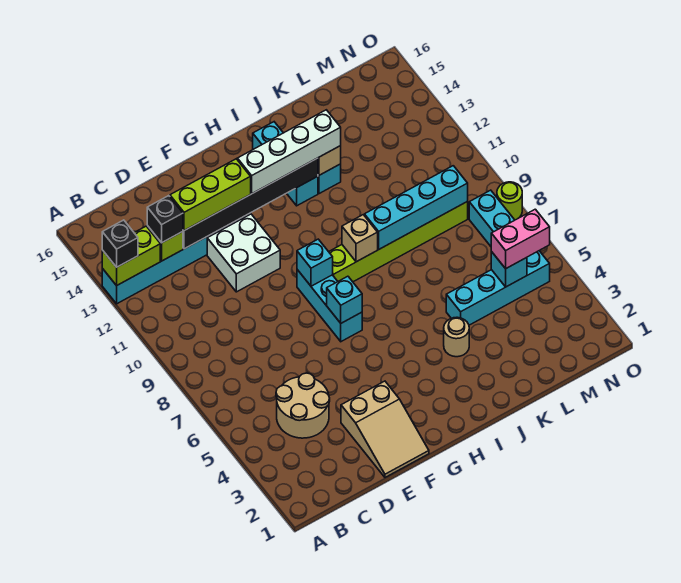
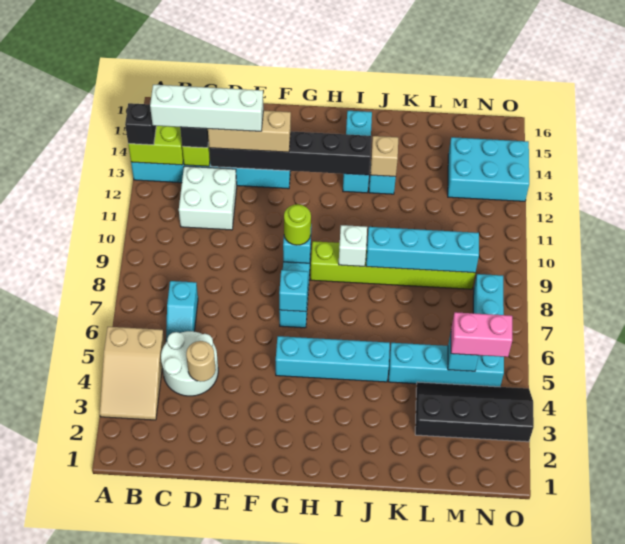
tan round brick C4:D5 level 1 -> white round brick C4:D5 level 1
none -> cyan slope C6:C7 level 1 top 7
lime brick D13:F13 level 3 -> tan brick D13:F13 level 3
tan slope E1:F3 level 1 top 3 -> tan slope A3:B5 level 1 top 5
white brick E11:F12 level 1 -> white brick C11:D12 level 1
none -> cyan brick G5:J5 level 1
white brick G13:J13 level 3 -> white brick B13:E13 level 4
tan brick I9 level 2 -> white brick I9 level 2
tan round brick J4 level 1 -> tan round brick D4 level 2
none -> black slope L3:O4 level 1 top 3
none -> cyan brick M13:O14 level 1
lime round brick O8 level 1 -> lime round brick G9 level 3

